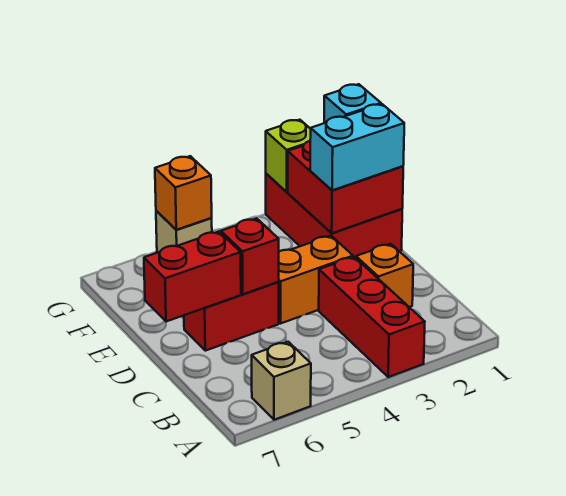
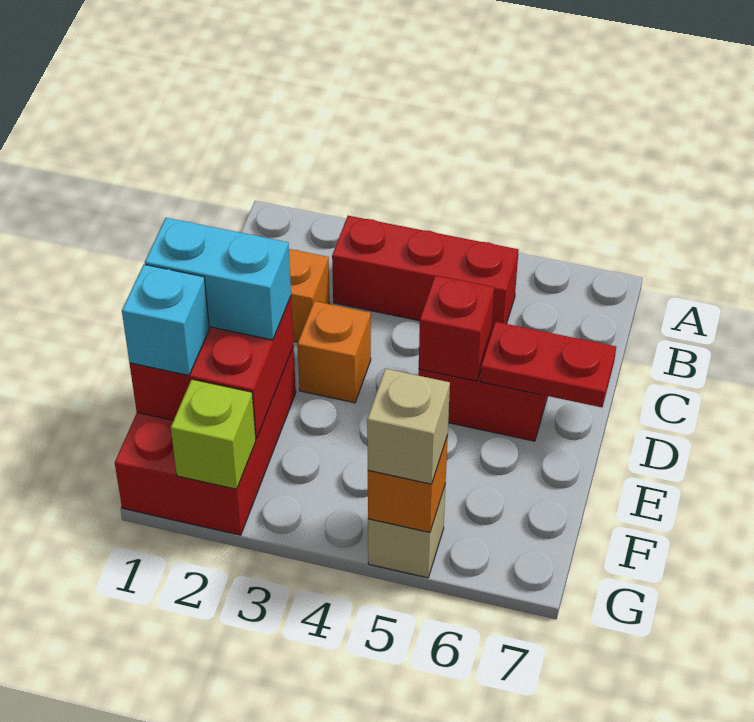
red brick A3:C3 level 1 -> red brick B3:B5 level 1
tan brick A6 level 1 -> tan brick G5 level 3
orange brick D3:D4 level 1 -> orange brick D3 level 1
red brick D6:D7 level 2 -> red plate D6:D7 level 2

